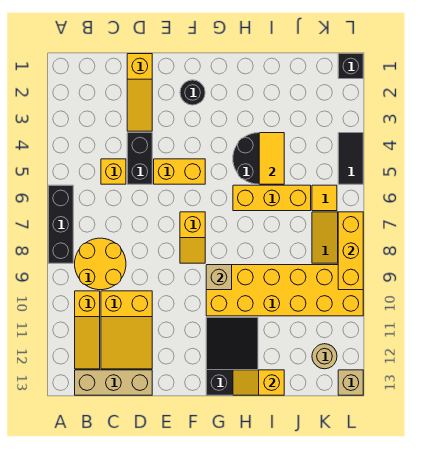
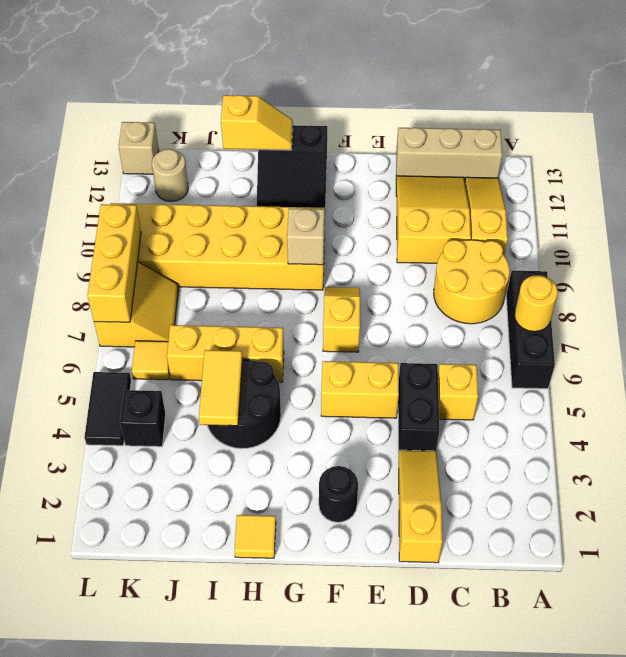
none -> yellow round brick A7 level 2
none -> yellow tile H1 level 1
black brick L1 level 1 -> black brick K4 level 1

